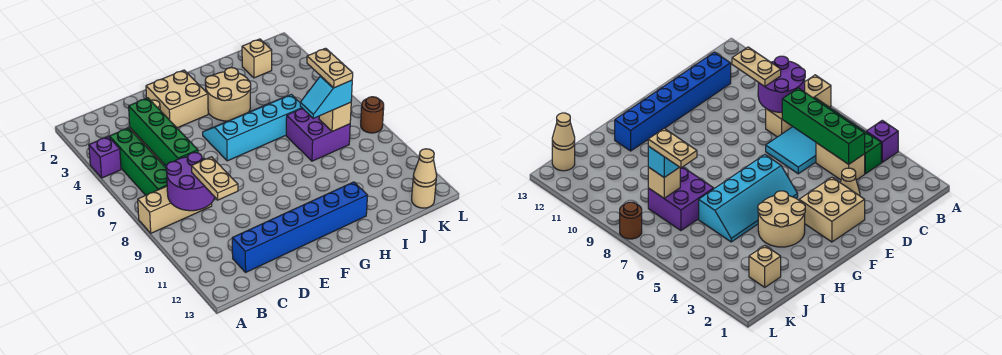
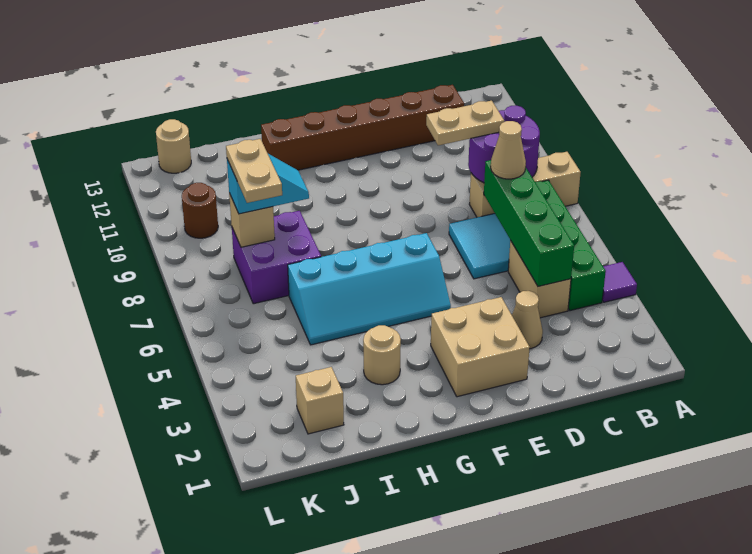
purple brick A4 level 1 -> purple tile A4 level 1
tan plate C9:C10 level 3 -> tan plate C9:D9 level 3
blue brick C12:H12 level 1 -> brown brick C12:H12 level 1
tan round brick G3:H4 level 1 -> tan round brick H3 level 1
tan cone K13 level 2 -> tan cone C7 level 3
brown round brick L8 level 1 -> brown round brick K10 level 1

